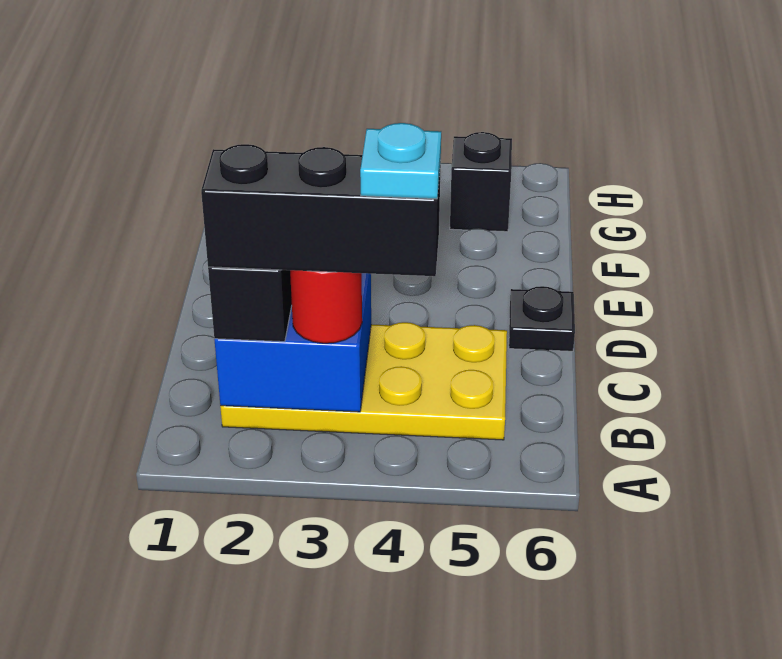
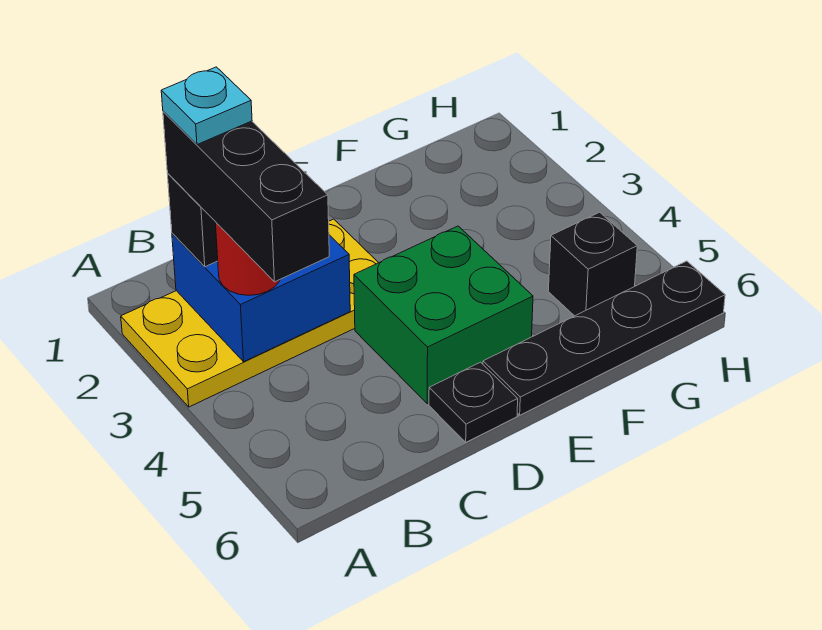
yellow plate B2:C5 level 1 -> yellow plate A2:D3 level 1
cyan plate B4 level 5 -> cyan plate B2 level 5
none -> green brick D4:E5 level 1
none -> black plate E6:H6 level 1

